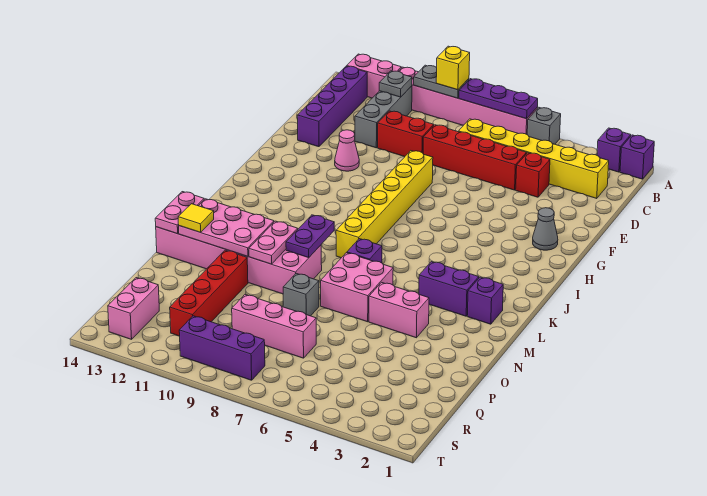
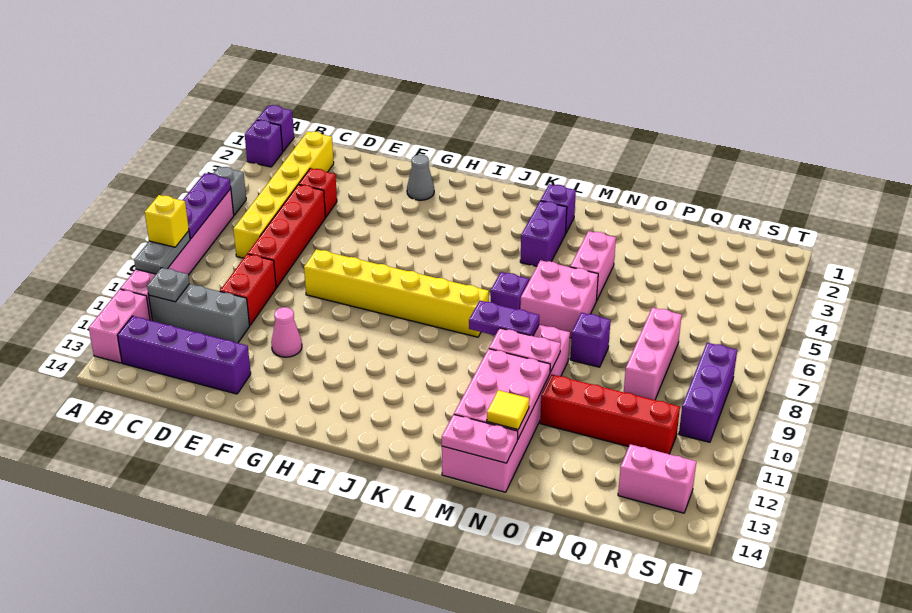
grey brick O8 level 1 -> purple brick O8 level 1

